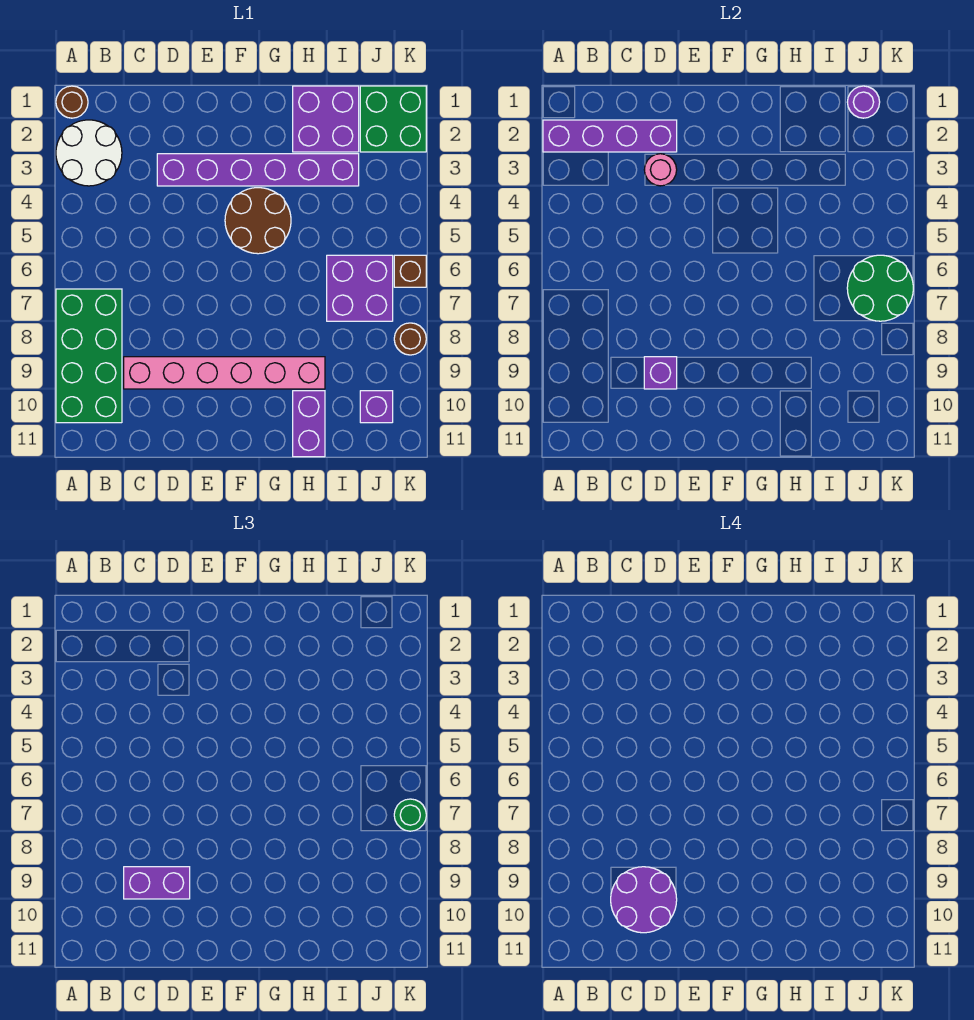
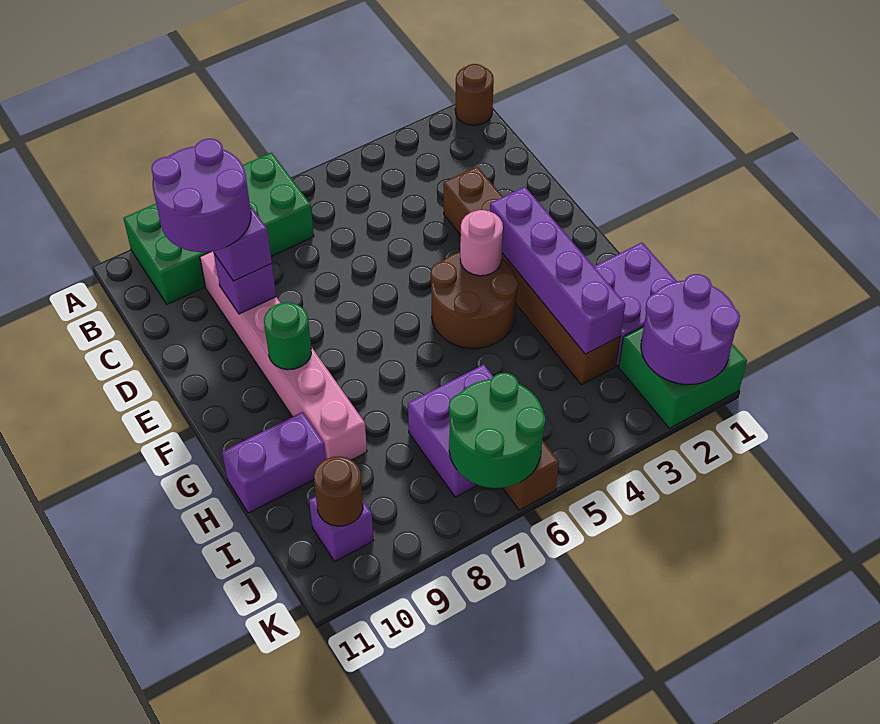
white round brick A2:B3 level 1 -> none
purple brick A2:D2 level 2 -> purple brick F3:I3 level 2
purple brick D3:I3 level 1 -> brown brick D3:I3 level 1
pink round brick D3 level 2 -> pink round brick F4 level 2
purple round brick J1 level 2 -> purple round brick J1:K2 level 2
green round brick K7 level 3 -> green round brick F9 level 2
brown round brick K8 level 1 -> brown round brick J10 level 2

